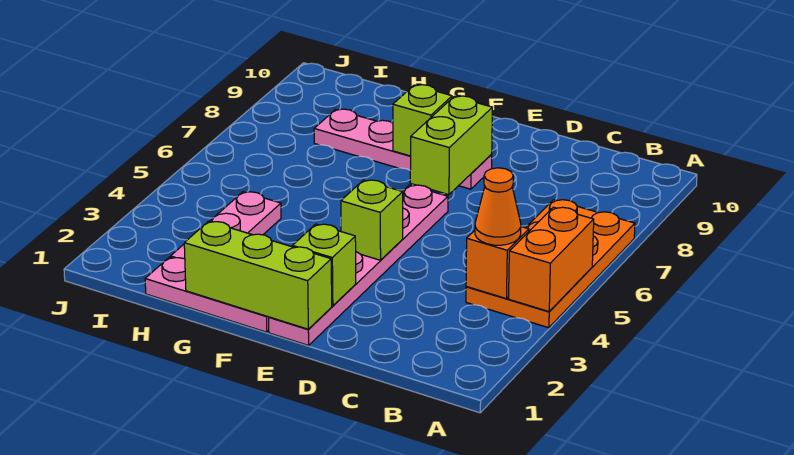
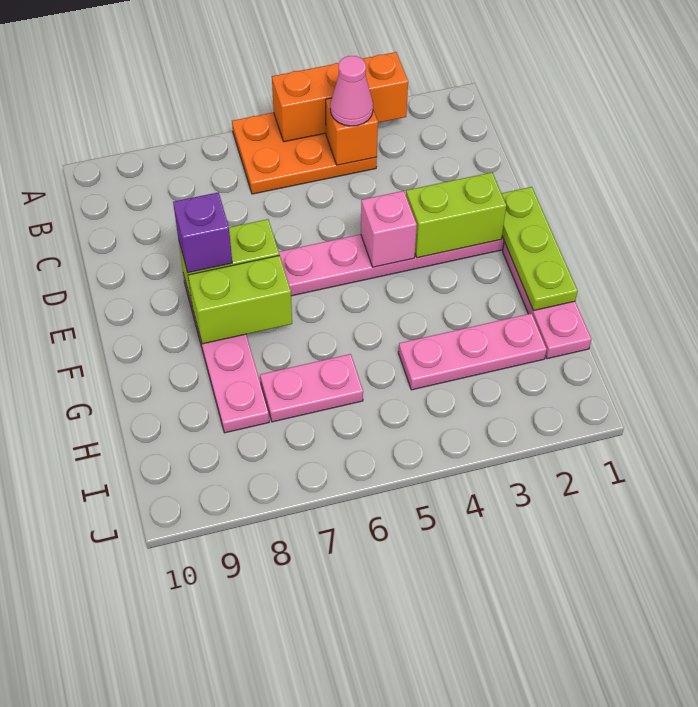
orange plate A4:B7 level 1 -> orange plate A4:B6 level 1
orange brick A4:A5 level 2 -> orange brick A3:A5 level 2
orange cone B4 level 3 -> pink cone B4 level 3
lime brick E1:G1 level 2 -> lime plate E1:G1 level 2
lime brick E2 level 2 -> lime brick E2:E3 level 2
lime brick E4 level 2 -> pink brick E4 level 2
none -> purple brick E8 level 3
lime brick F8 level 2 -> lime brick F7:F8 level 2
none -> pink plate H6:H7 level 1

